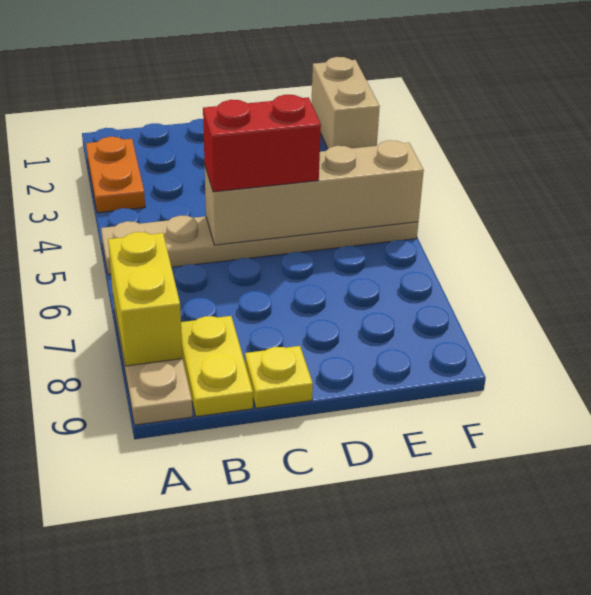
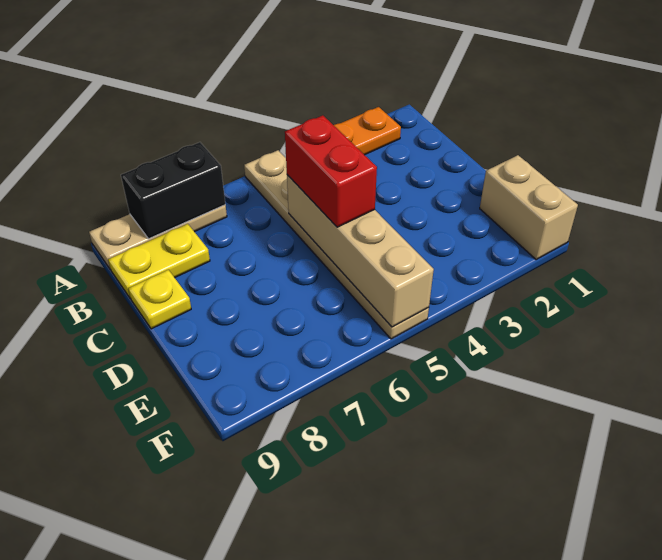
yellow brick A7:A8 level 2 -> black brick A7:A8 level 2
tan brick F1:F2 level 1 -> tan brick E1:F1 level 1

